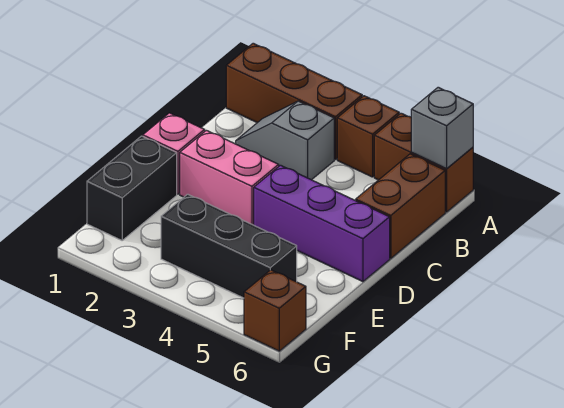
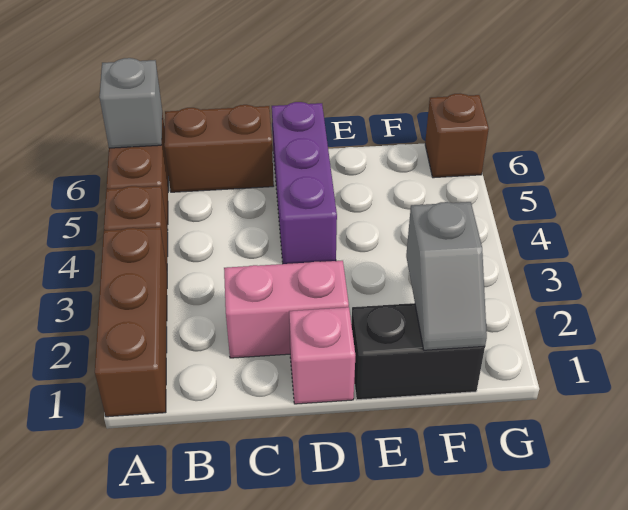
grey slope B2:B3 level 1 top 3 -> grey slope F1:F2 level 2 top 2
pink brick D2:D3 level 1 -> pink brick C2:D2 level 1
black brick F3:F5 level 1 -> none

